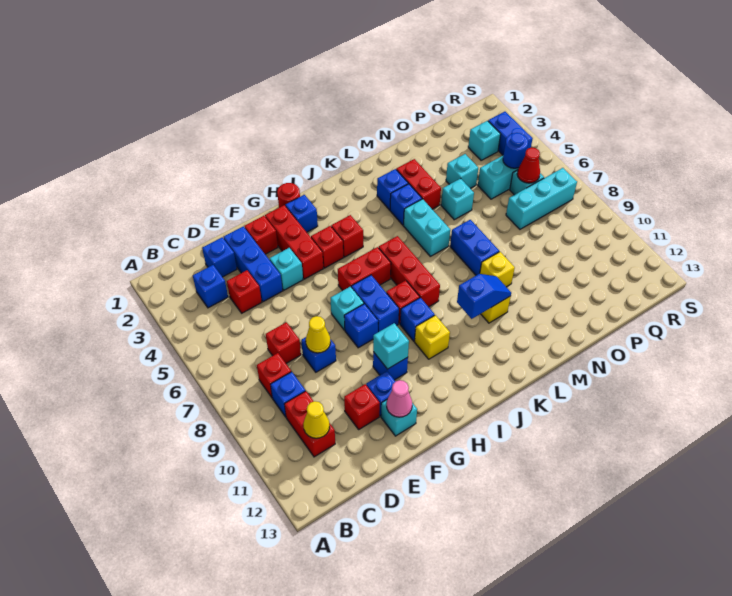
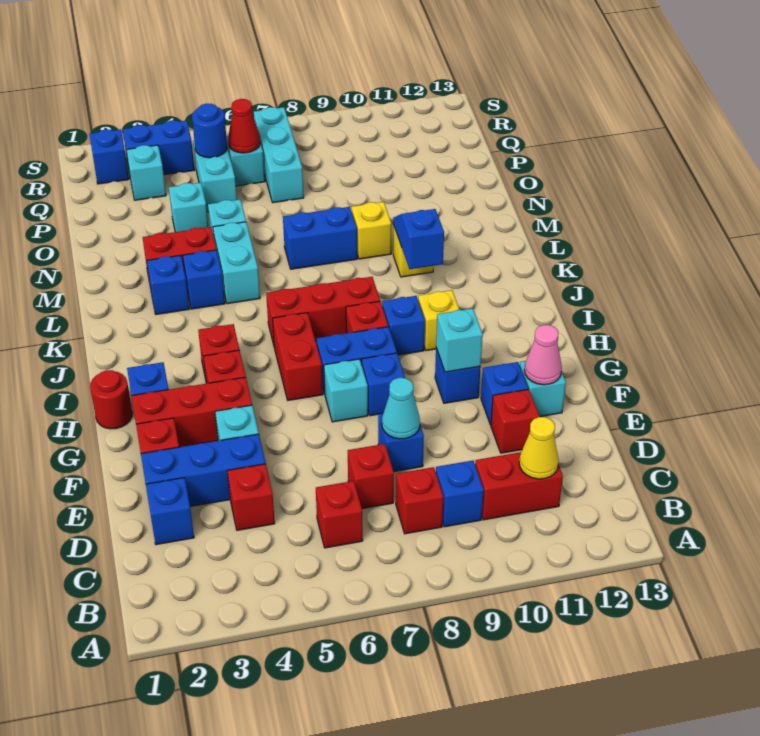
blue brick C3 level 1 -> blue brick R2 level 1
none -> red brick C6 level 1
yellow cone E8 level 2 -> cyan cone E8 level 2
cyan brick L5:L6 level 1 -> cyan brick L5:M5 level 1

